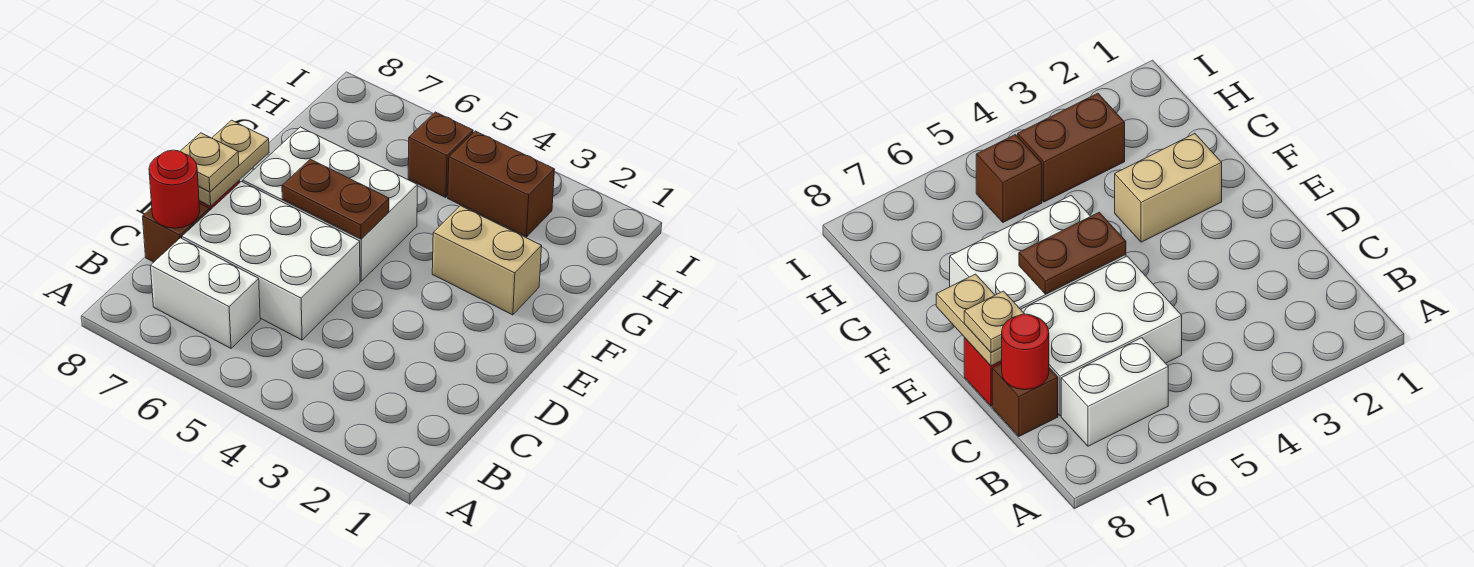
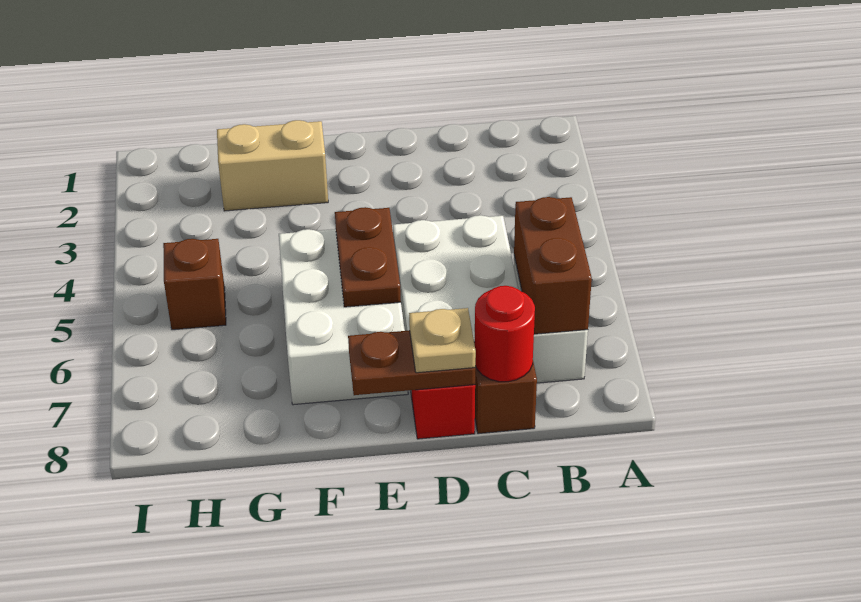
tan plate D8:E8 level 2 -> brown plate D8:E8 level 2
tan brick F2:F3 level 1 -> tan brick F2:G2 level 1
brown brick H3:H4 level 1 -> brown brick B6:B7 level 2

